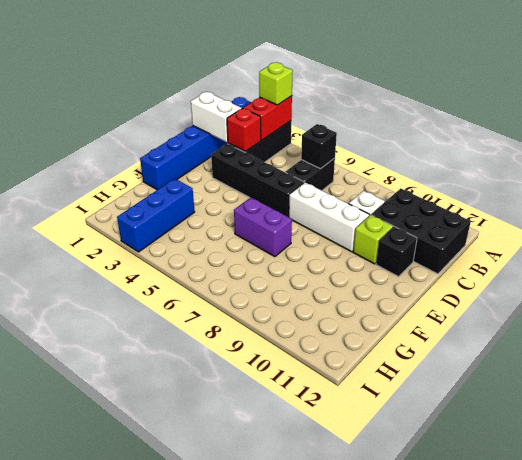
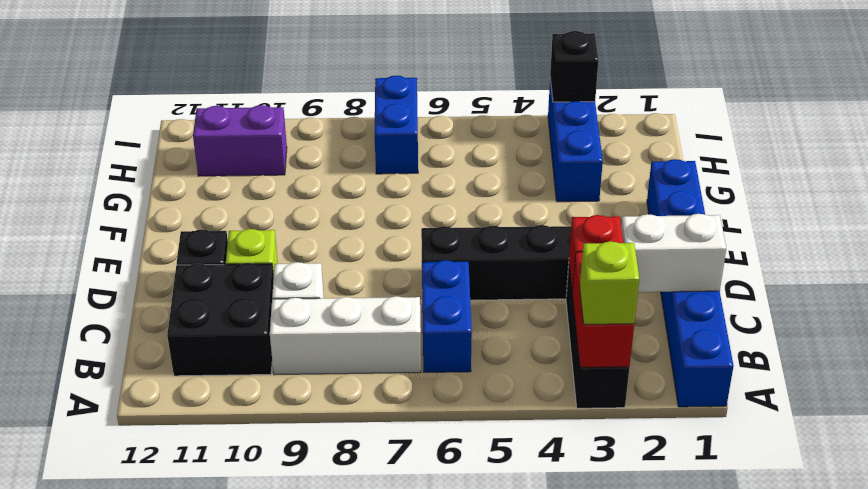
black brick B6:C6 level 1 -> blue brick B6:C6 level 1
black brick B6 level 2 -> black brick I3 level 2
black brick B10:C12 level 1 -> black brick B10:C11 level 1
white brick D7:D9 level 1 -> white brick B7:B9 level 1
purple brick F6:F7 level 1 -> purple brick H10:H11 level 1
none -> blue brick H7:I7 level 1

